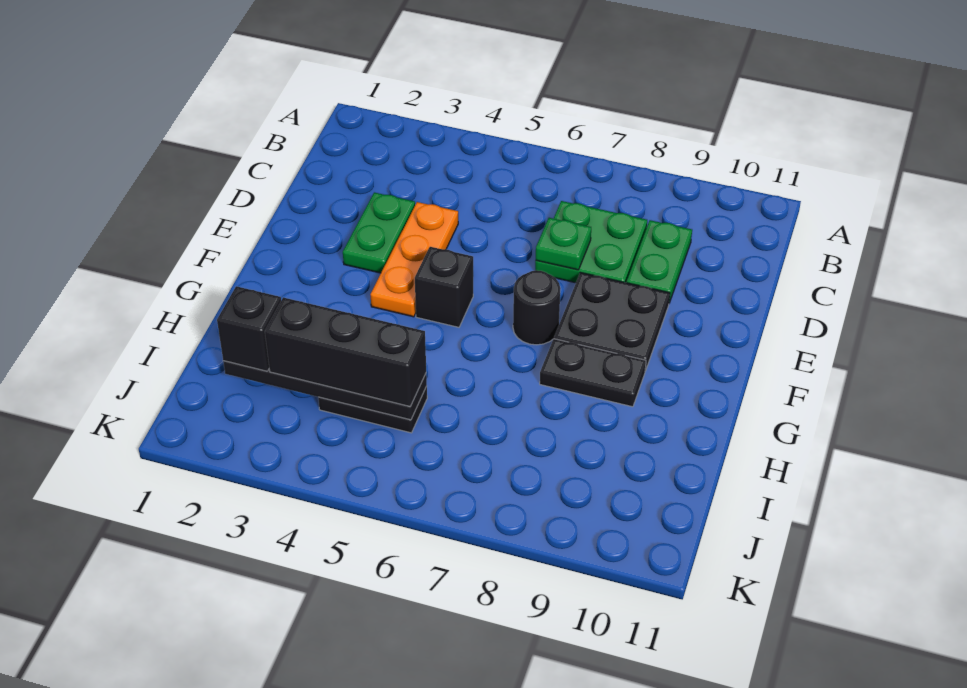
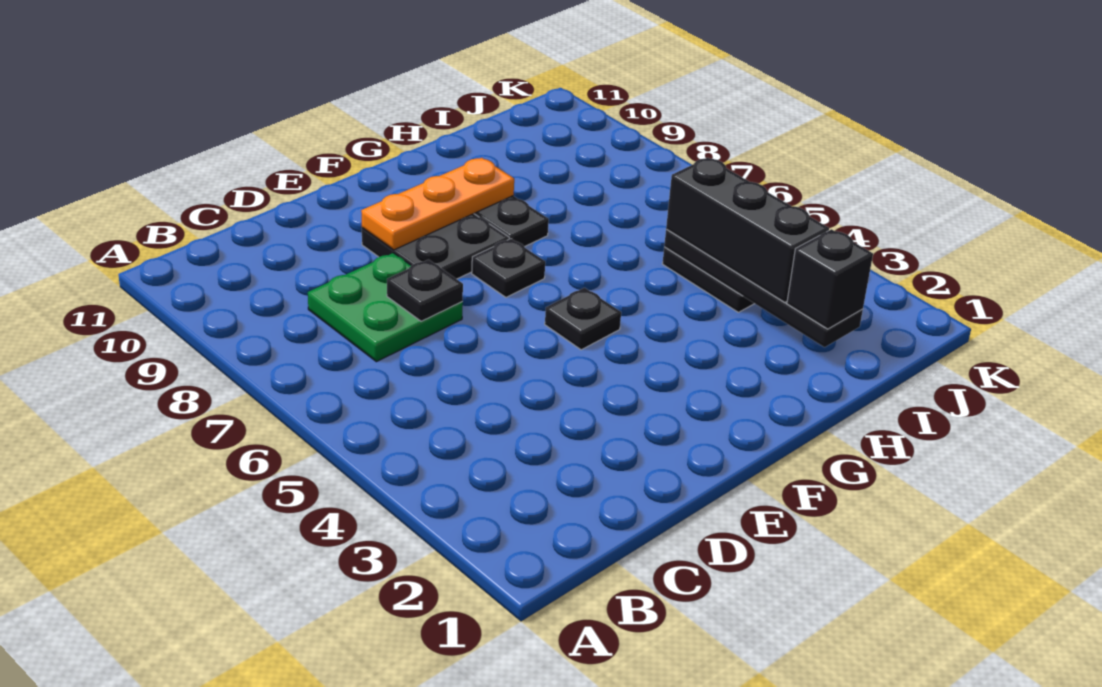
green plate C9:D9 level 1 -> none
green plate D3:E3 level 1 -> none
orange plate D4:F4 level 1 -> orange plate E9:G9 level 2
green plate D7 level 2 -> black plate D7 level 2
black brick F5 level 1 -> black plate F5 level 1
black round brick F7 level 1 -> black plate F7 level 1

